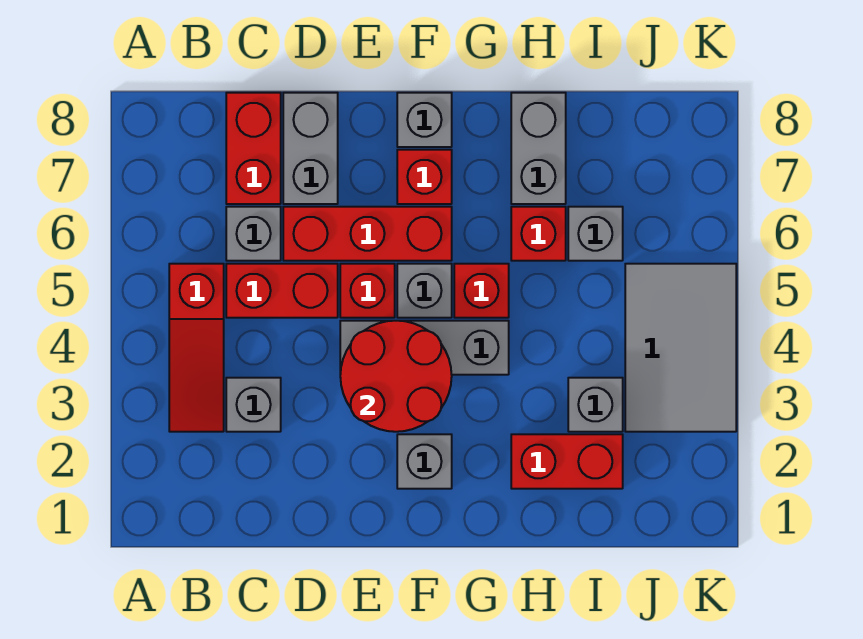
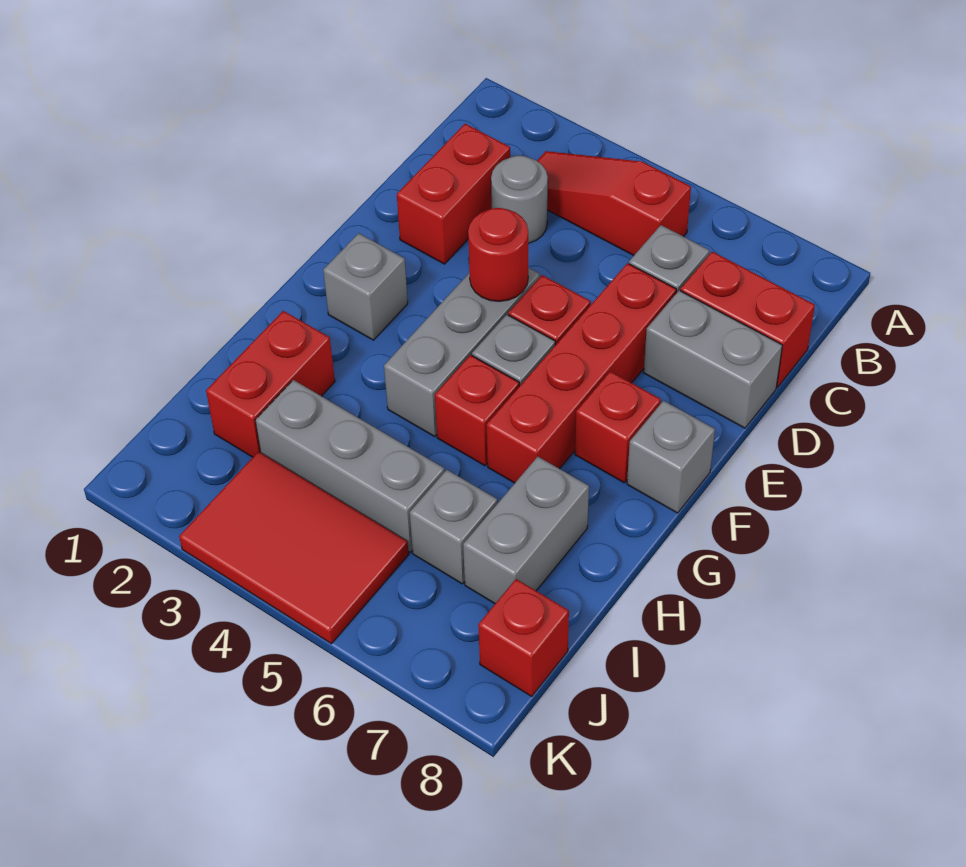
grey brick C3 level 1 -> grey round brick C3 level 1
red brick C5:D5 level 1 -> red brick C2:D2 level 1
red brick D6:F6 level 1 -> red brick D6:G6 level 1
red round brick E3:F4 level 2 -> red round brick E4 level 2
red brick H6 level 1 -> red brick J8 level 1
grey brick H7:H8 level 1 -> grey brick H7:I7 level 1
grey brick I3 level 1 -> grey brick I3:I5 level 1
grey tile J3:K5 level 1 -> red tile J3:K5 level 1

